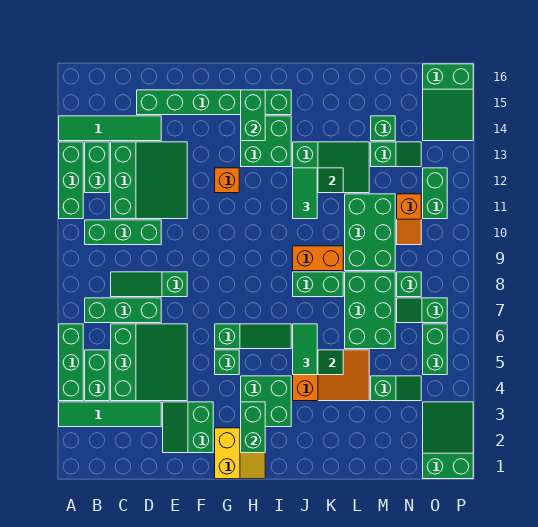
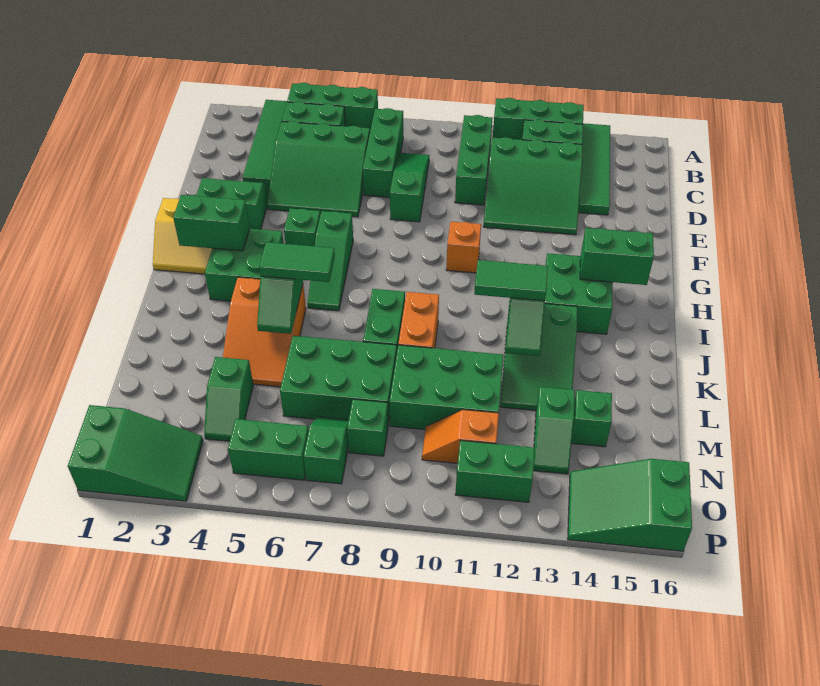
green brick D15:I15 level 1 -> none
orange brick G12 level 1 -> orange brick G10 level 1

